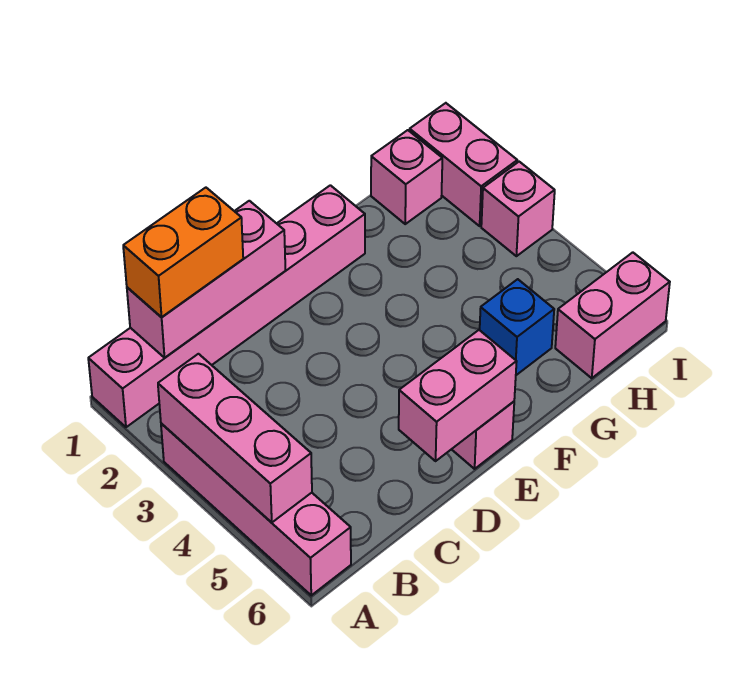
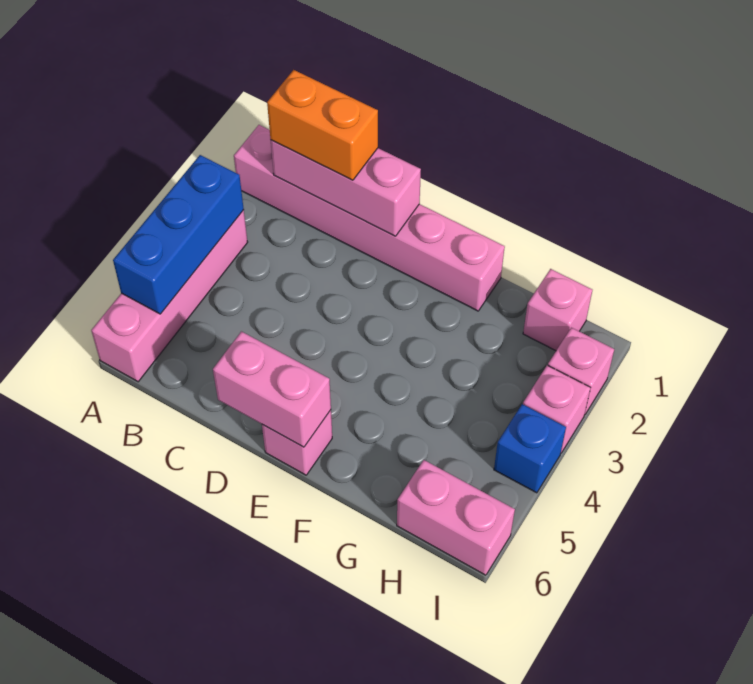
pink brick A3:A5 level 2 -> blue brick A3:A5 level 2
blue brick G5 level 1 -> blue brick I4 level 1
pink brick I1:I2 level 1 -> pink brick I2 level 1

